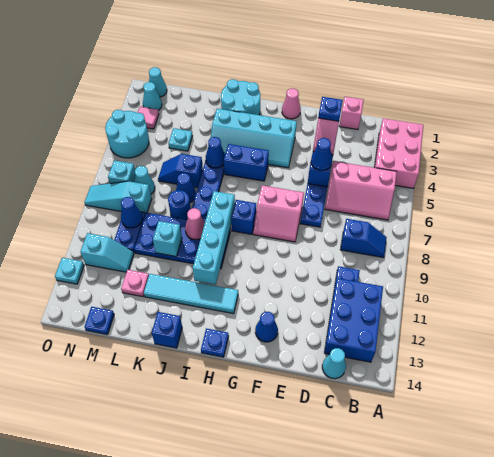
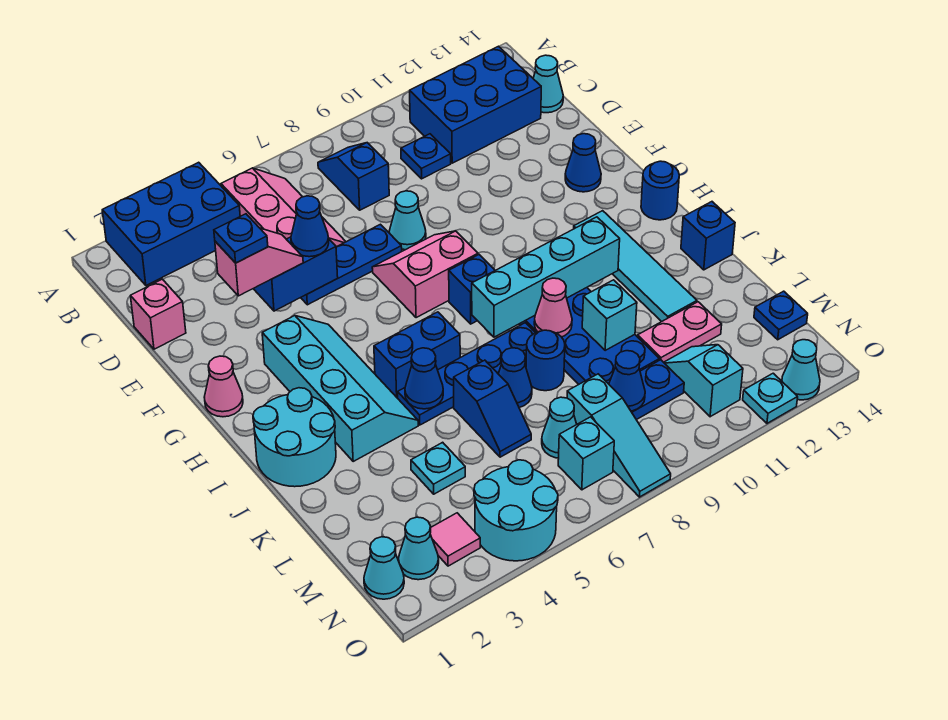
pink brick A2:B4 level 1 -> blue brick A2:B4 level 1
none -> cyan cone E8 level 1
pink slope F7:G8 level 1 top 7 -> pink slope F7:G8 level 1 top G
blue brick H5:I5 level 1 -> blue brick I5:I6 level 1
blue plate H14 level 1 -> blue round brick H14 level 1
pink plate L12 level 1 -> pink plate L11:L12 level 1
none -> cyan cone O13 level 1

